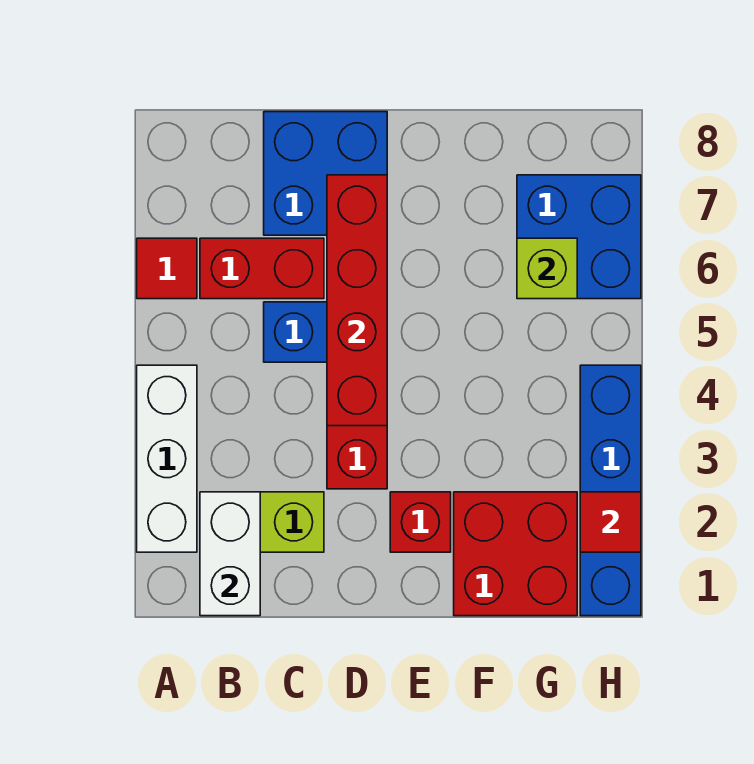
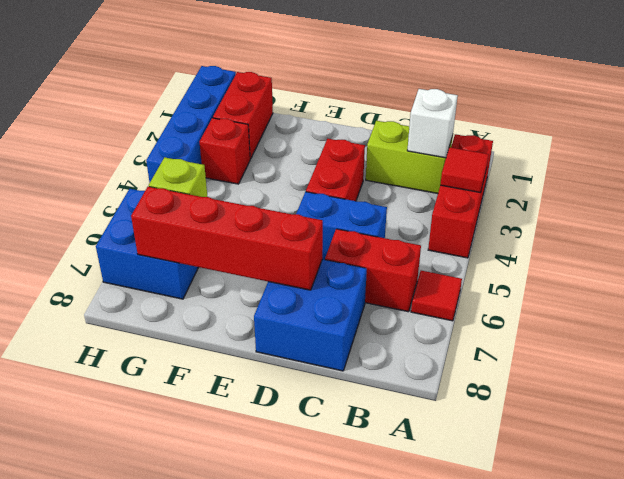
white brick A2:A4 level 1 -> red brick A2:A4 level 1
white brick B1:B2 level 2 -> white brick B2 level 2
red brick D4:D7 level 2 -> red brick D7:G7 level 2
red brick E2 level 1 -> red brick G3 level 1
red brick F1:G2 level 1 -> red brick G1:G2 level 1
red tile H2 level 2 -> red tile A3 level 2

